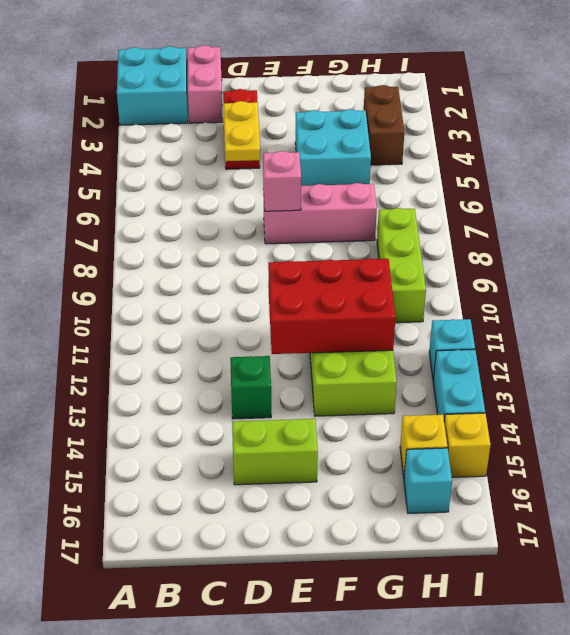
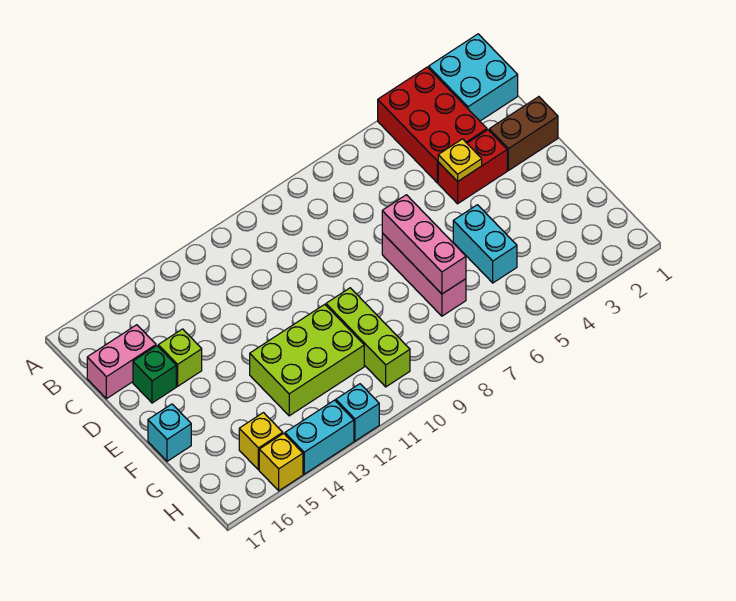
pink brick C1:C2 level 1 -> pink brick C16:C17 level 1
yellow plate D4:D5 level 2 -> yellow plate D4 level 2
green brick D13 level 1 -> green brick D16 level 1
lime brick D15:E15 level 1 -> lime brick D15 level 1
pink brick E7 level 2 -> pink brick E7:G7 level 2
red brick E11:G12 level 2 -> red brick A3:C4 level 1
cyan brick F4:G5 level 1 -> cyan brick F5:G5 level 1
brown brick H3:H4 level 1 -> brown brick D1:D2 level 1
lime brick H8:H10 level 1 -> lime brick F10:H10 level 1
cyan brick H16 level 1 -> cyan brick F17 level 1

